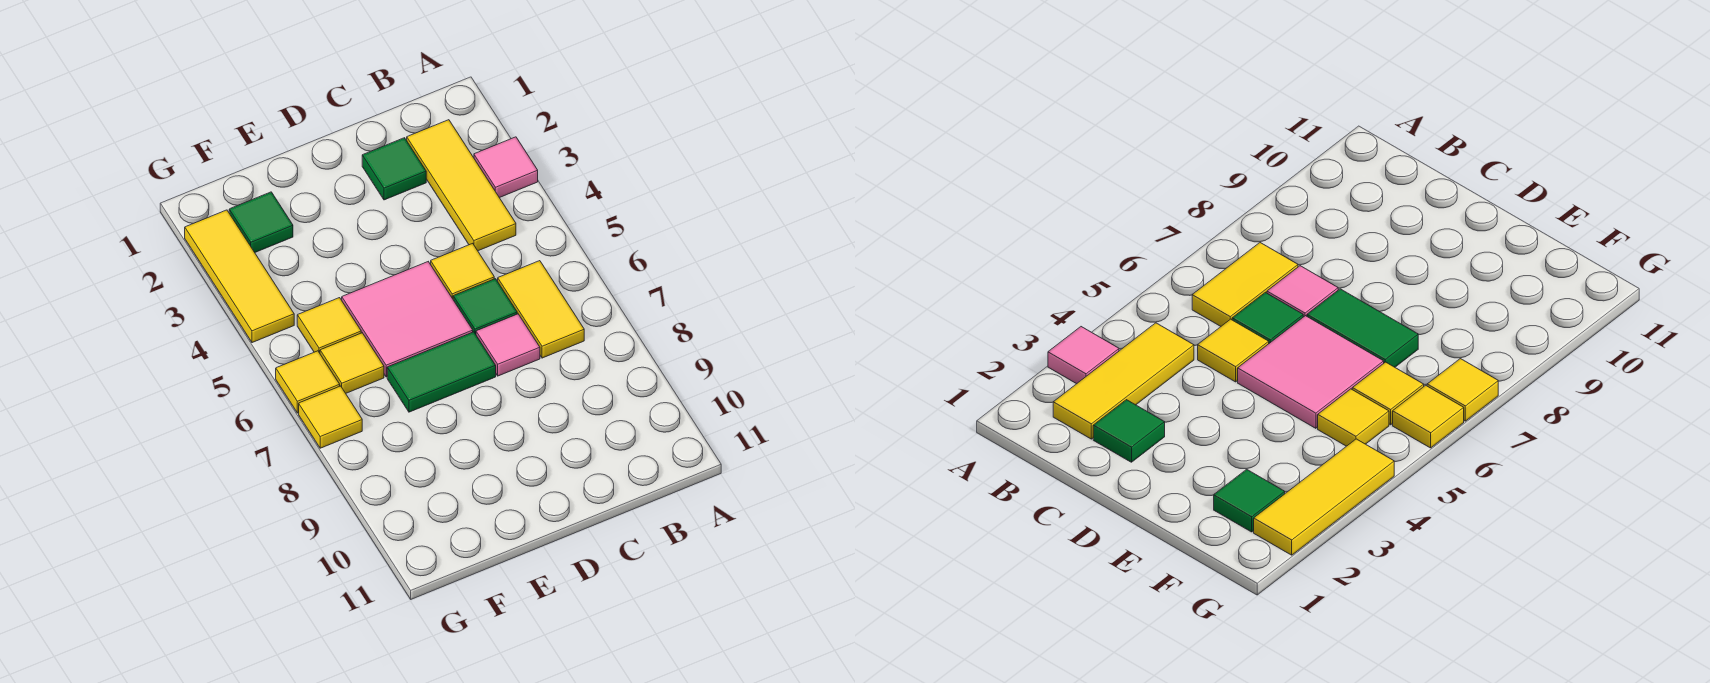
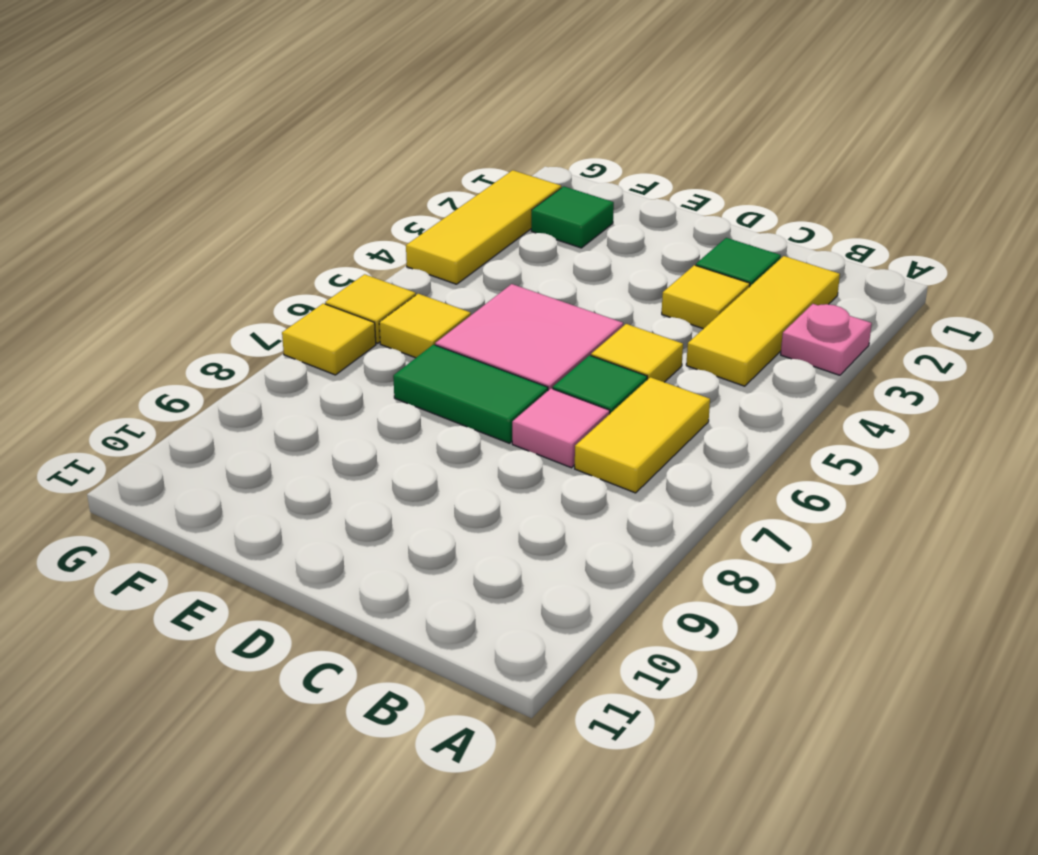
pink tile A3 level 1 -> pink plate A3 level 1
yellow tile F5 level 1 -> yellow tile C3 level 1

